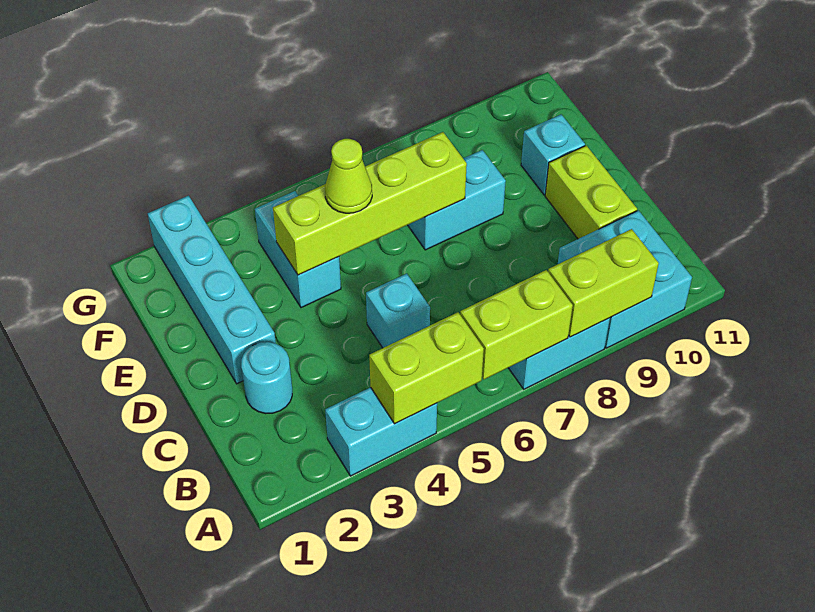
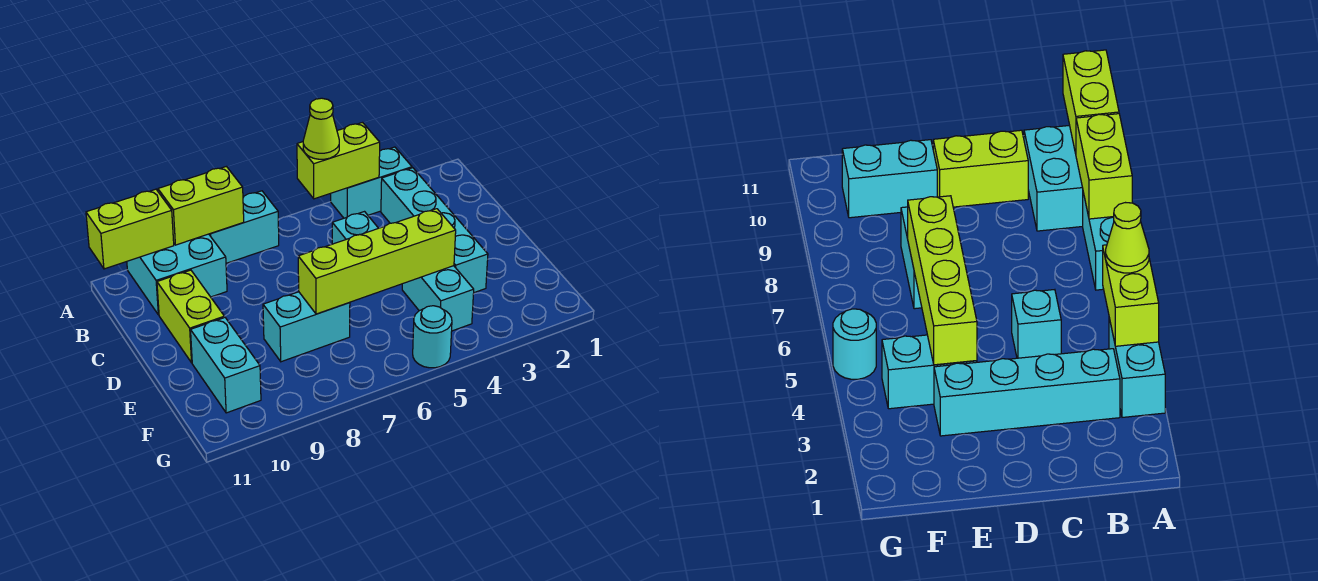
lime brick A6:A7 level 2 -> lime brick A10:A11 level 2
cyan round brick C2 level 1 -> cyan round brick G5 level 1
cyan brick D2:G2 level 1 -> cyan brick B3:E3 level 1
lime cone E5 level 3 -> lime cone A5 level 3
cyan brick E10 level 1 -> cyan brick E10:F10 level 1

